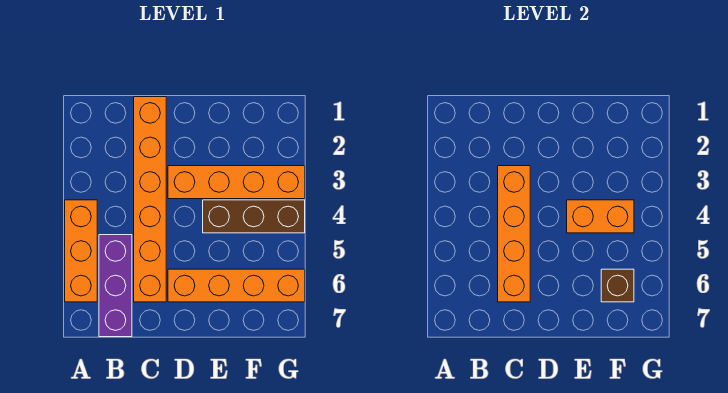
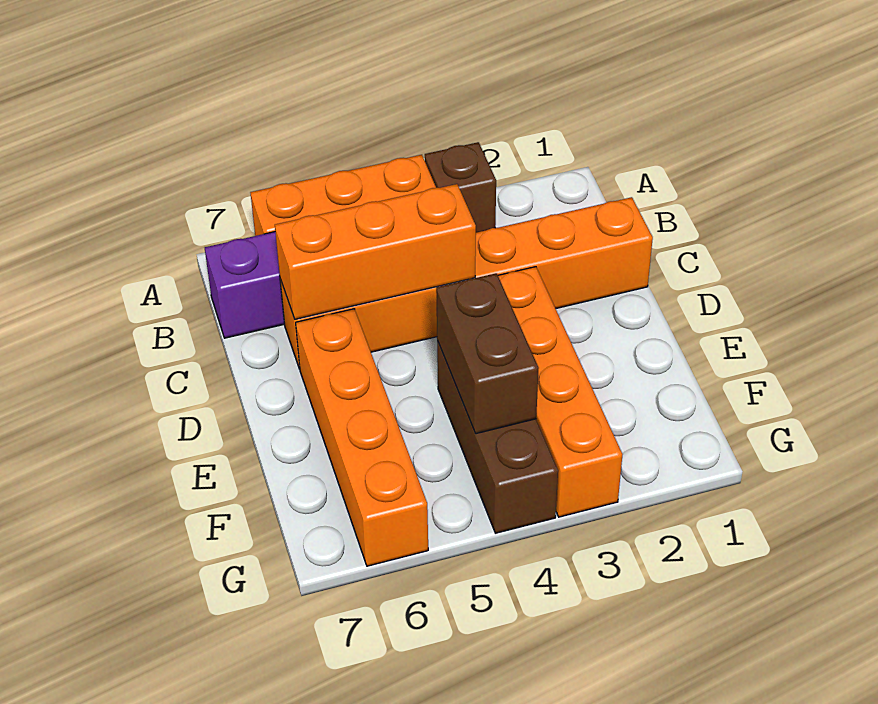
orange brick C3:C6 level 2 -> orange brick C4:C6 level 2
orange brick E4:F4 level 2 -> brown brick E4:F4 level 2
brown brick F6 level 2 -> brown brick A3 level 1

